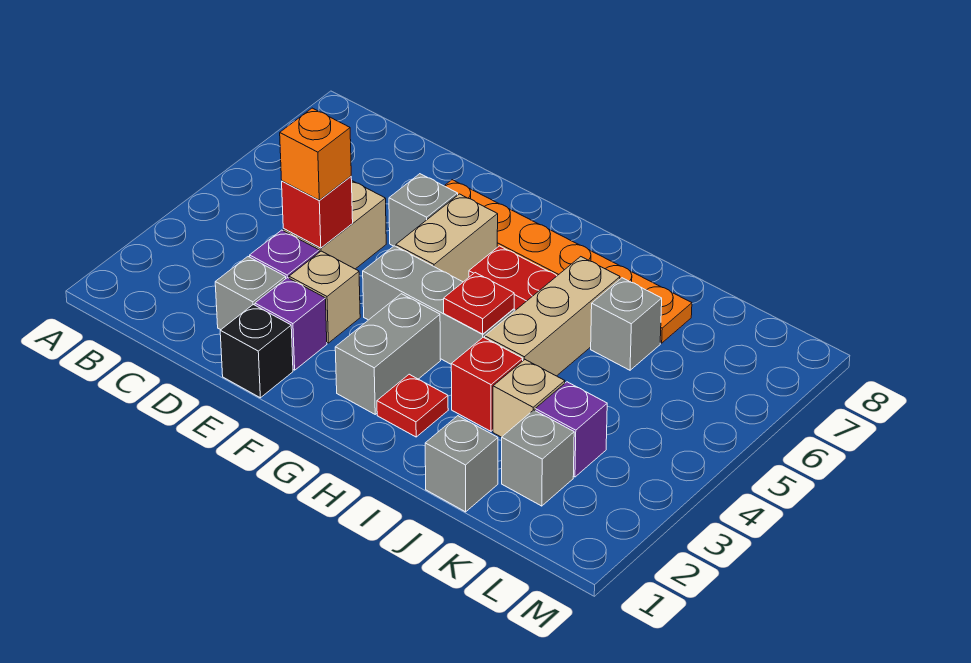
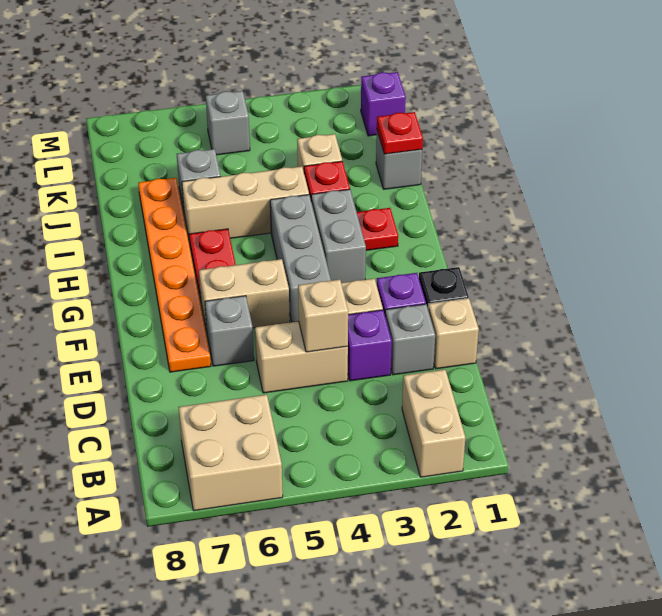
none -> tan brick A2:B2 level 1
none -> tan brick A6:B7 level 1
none -> tan brick D1 level 1
red brick D4 level 2 -> tan brick D4 level 2
orange brick D4 level 3 -> none
grey brick G2:G3 level 1 -> grey brick G3:H3 level 1
red plate H4 level 2 -> red plate J1 level 2
grey brick K2 level 1 -> grey brick L5 level 1
purple brick K3 level 1 -> purple brick L1 level 1

